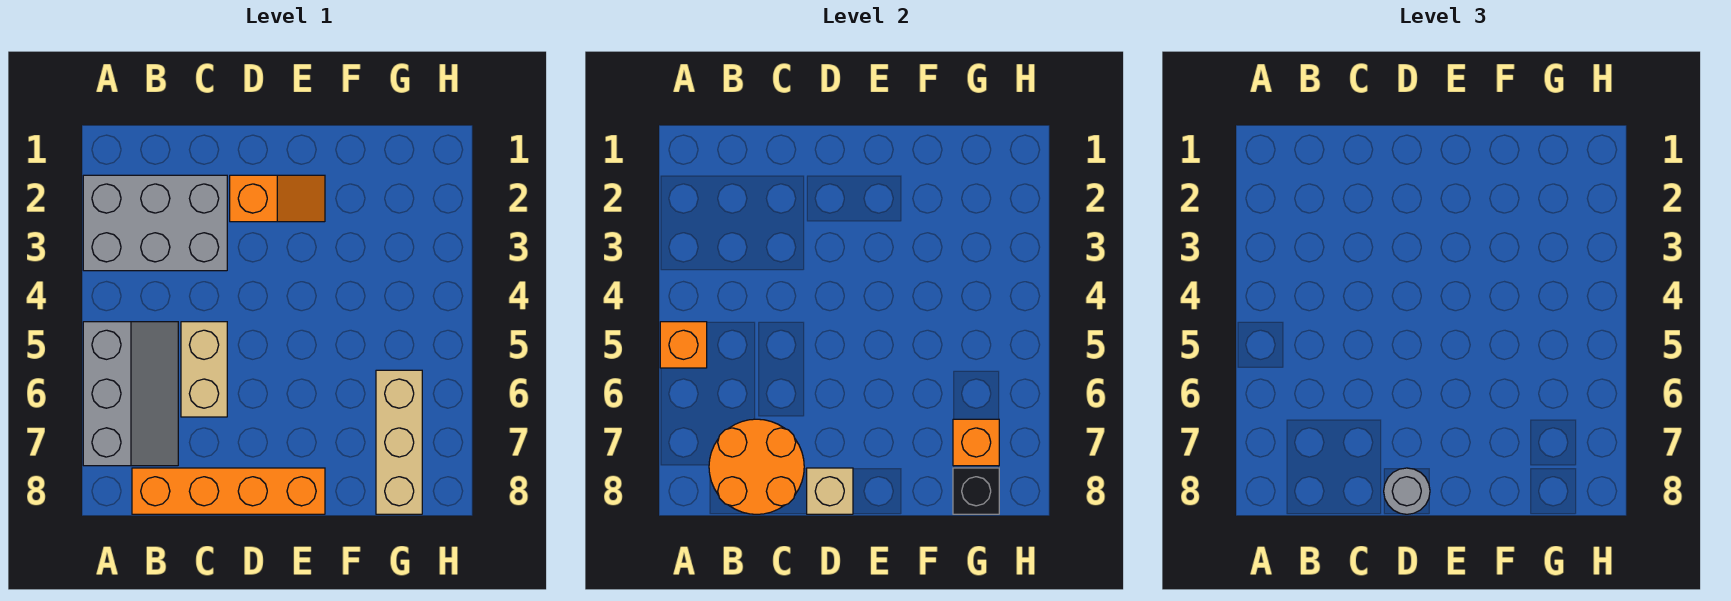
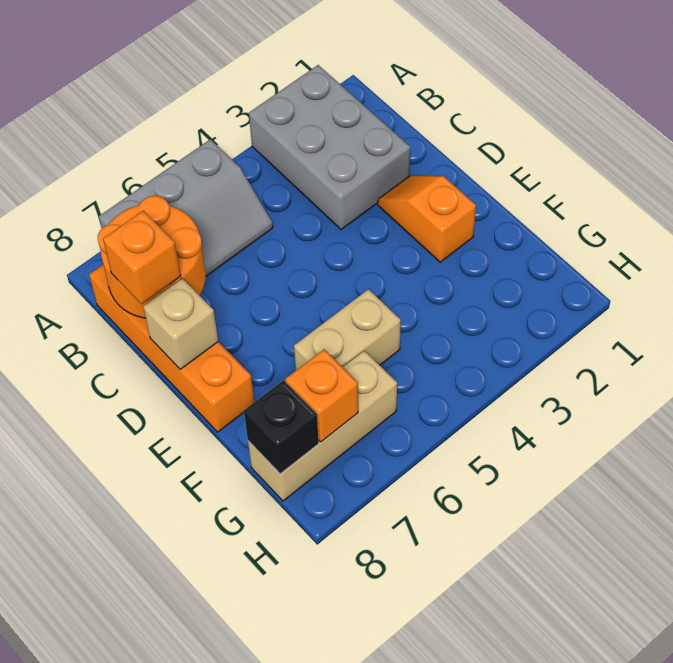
orange brick A5 level 2 -> orange brick C8 level 3
tan brick C5:C6 level 1 -> tan brick F5:F6 level 1
orange slope D2:E2 level 1 top D -> orange slope D2:E2 level 1 top E
grey round brick D8 level 3 -> none

